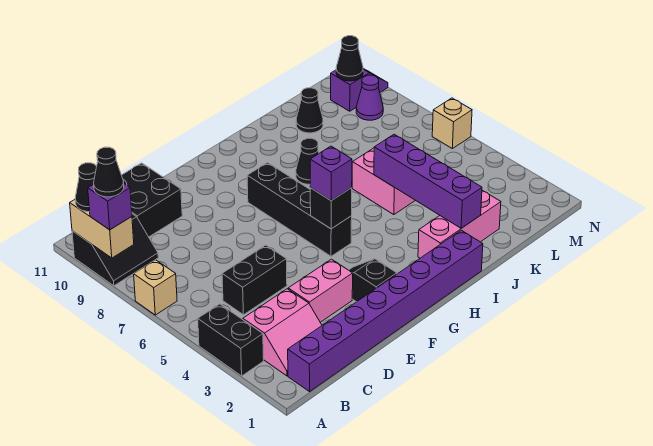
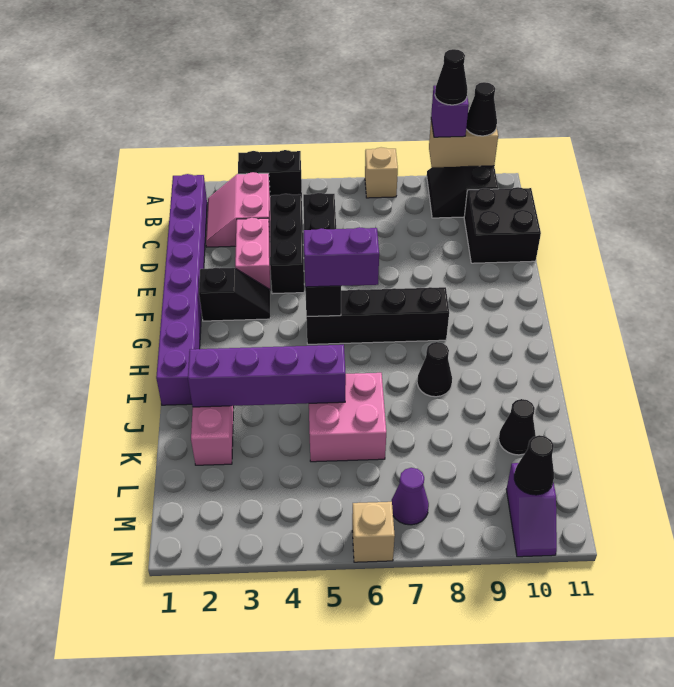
none -> black brick C4:E4 level 1
purple brick G5 level 3 -> purple brick G5:G6 level 3
purple cone M9 level 1 -> purple cone M7 level 1

